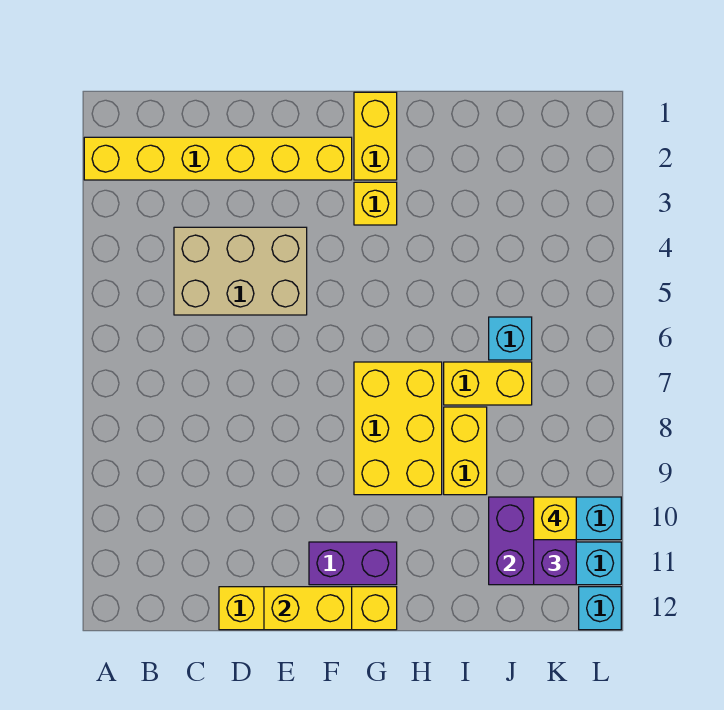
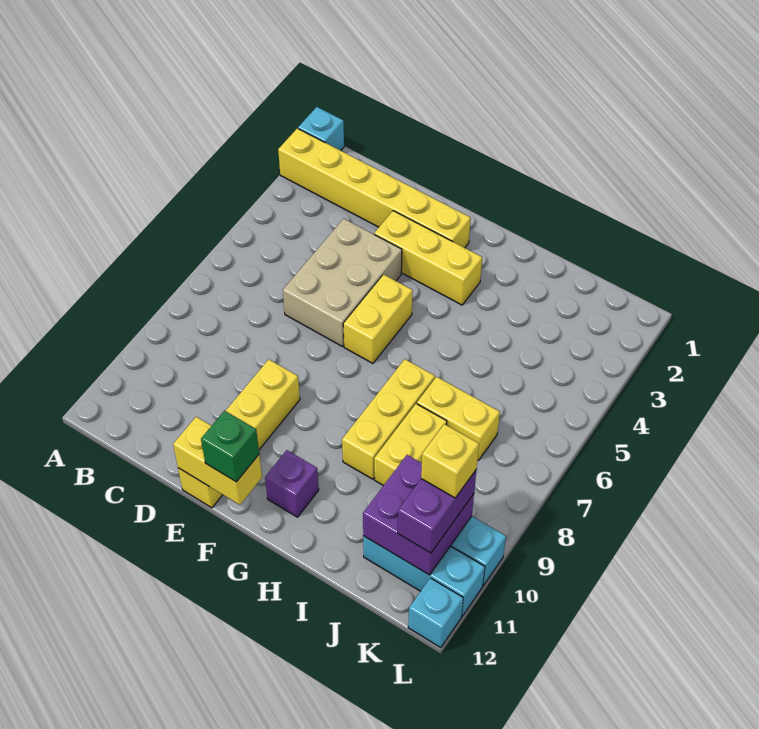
tan brick C4:E5 level 1 -> tan brick D4:E6 level 1
yellow brick D12:G12 level 1 -> yellow brick E9:E12 level 1
purple brick F11:G11 level 1 -> purple brick G11 level 1
none -> green brick F12 level 3
yellow brick G1:G2 level 1 -> yellow brick F5:F6 level 1
yellow brick G3 level 1 -> yellow brick E3:G3 level 1
yellow brick G7:H9 level 1 -> yellow brick H7:H9 level 1
cyan brick J6 level 1 -> cyan brick A1 level 1

